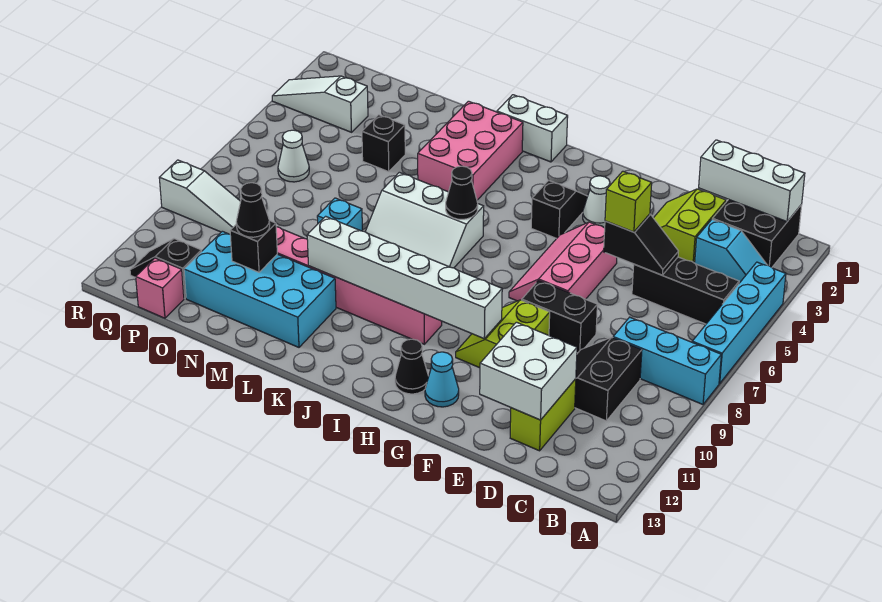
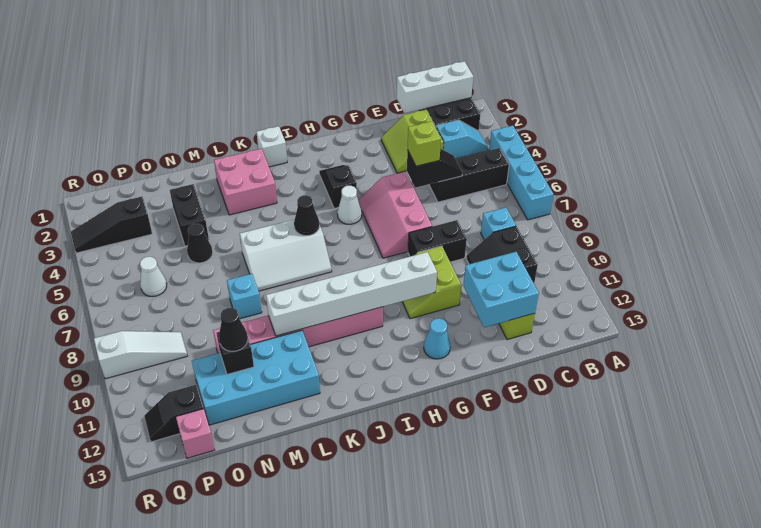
cyan brick A8:C8 level 1 -> cyan brick C8 level 1
white brick D11:E12 level 2 -> cyan brick D11:E12 level 2
white cone G3 level 1 -> white cone H5 level 1
black cone H12 level 1 -> black cone N5 level 1
white brick J1:K1 level 1 -> white brick J1 level 1
pink brick K2:L4 level 1 -> pink brick K2:L3 level 1
black brick N4 level 1 -> black brick N3:N4 level 1
white slope P3:R3 level 1 top P -> black slope P3:R3 level 1 top P

